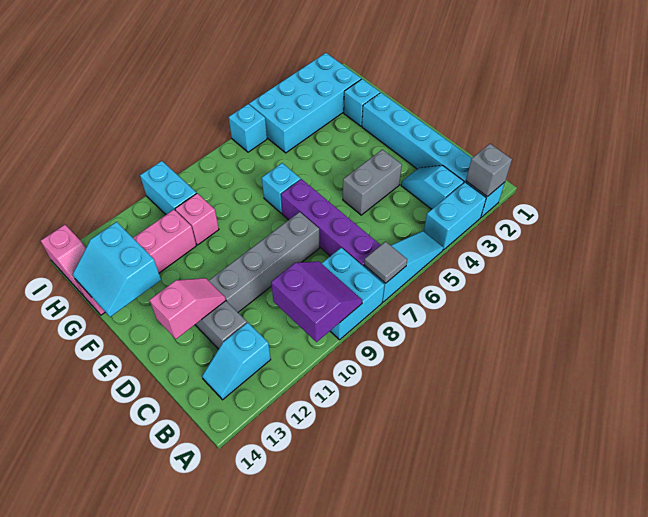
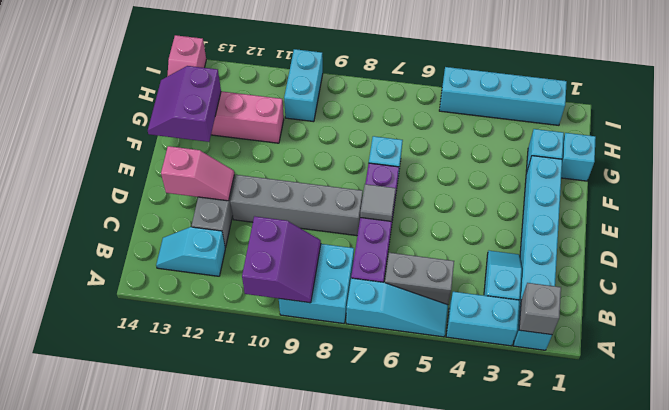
grey tile A7 level 2 -> grey tile D7 level 2
grey brick D4:D5 level 1 -> grey brick B5:B6 level 1
cyan slope F13:G14 level 2 top 13 -> purple slope F13:G14 level 2 top 13
pink brick G10 level 1 -> none
cyan brick H2:I5 level 1 -> cyan brick I2:I5 level 1
cyan brick I6 level 1 -> cyan brick G1 level 1

